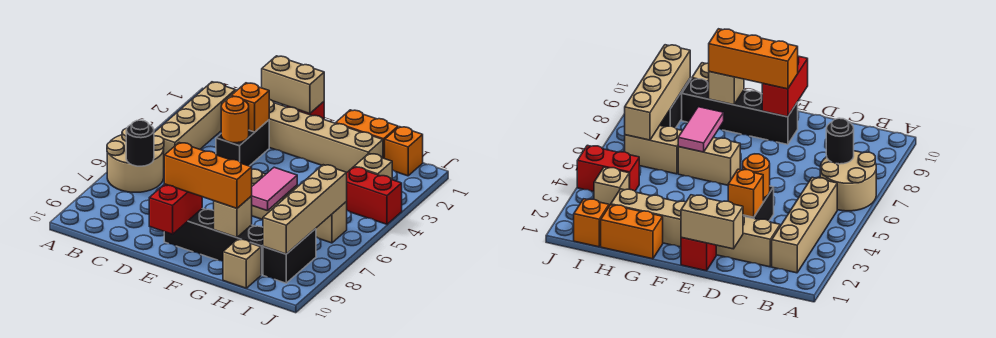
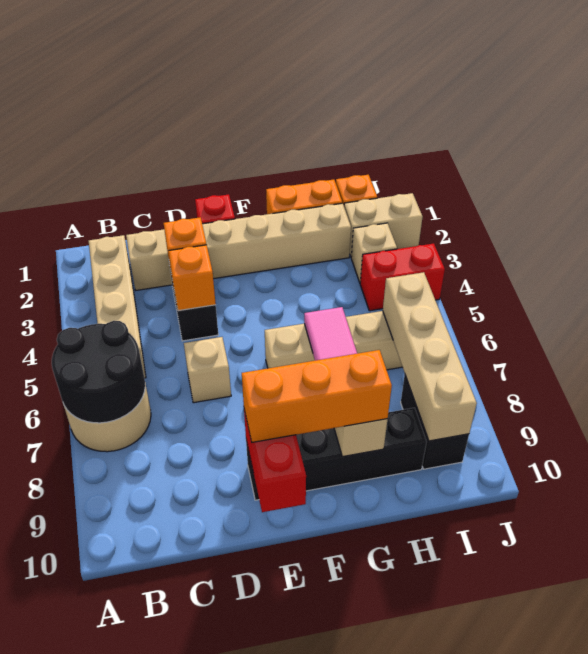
black round brick B7 level 2 -> black round brick A6:B7 level 2
tan brick D1:E1 level 2 -> tan brick I2:J2 level 1
orange round brick D4 level 2 -> orange brick D4 level 2
tan brick H10 level 1 -> tan brick D6 level 1

